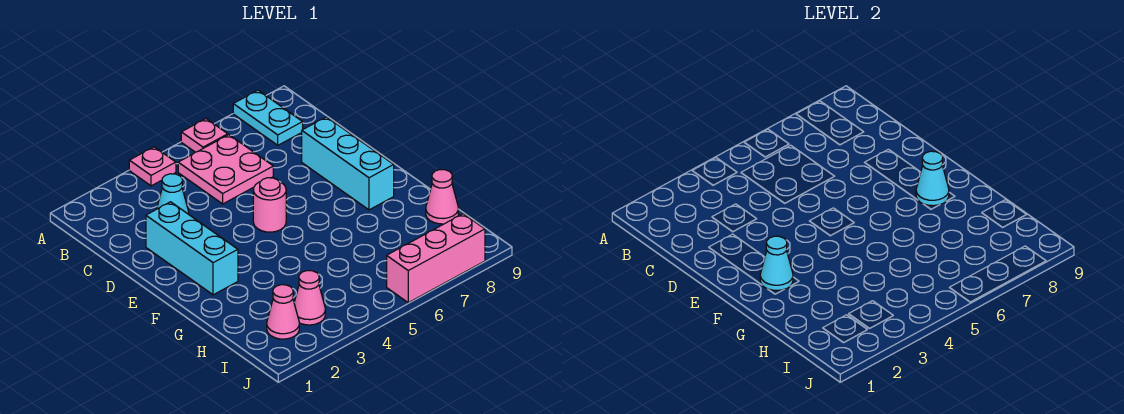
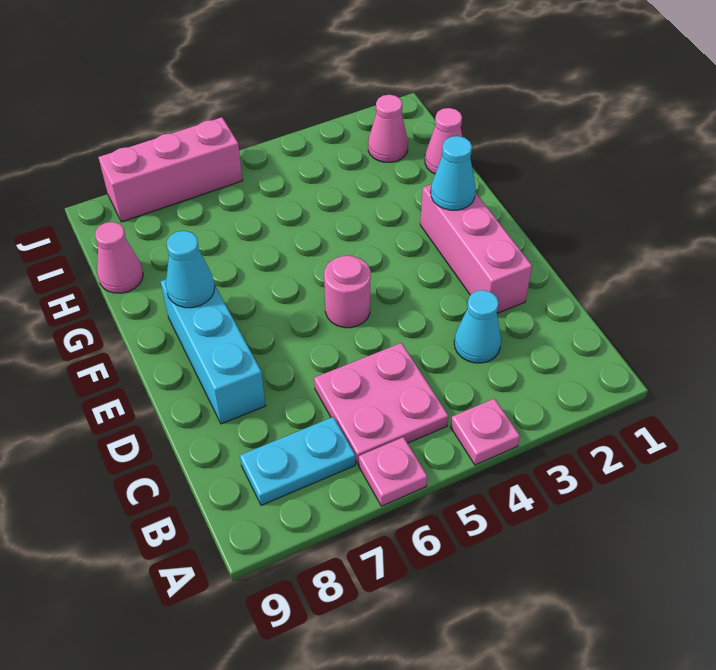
cyan plate A8:B8 level 1 -> cyan plate B7:B8 level 1
cyan brick D2:F2 level 1 -> pink brick D2:F2 level 1
pink cone I3 level 1 -> pink cone H1 level 1

